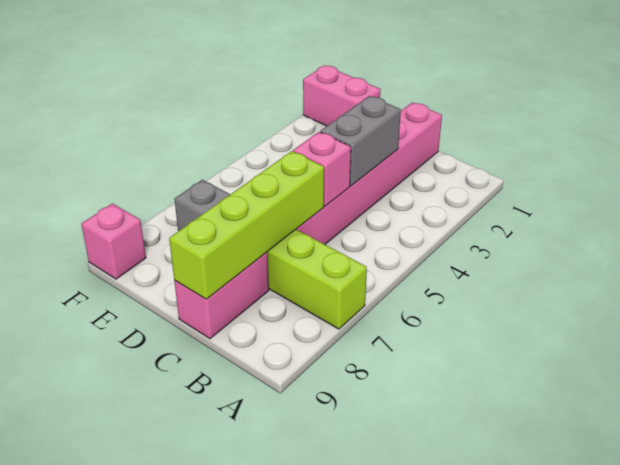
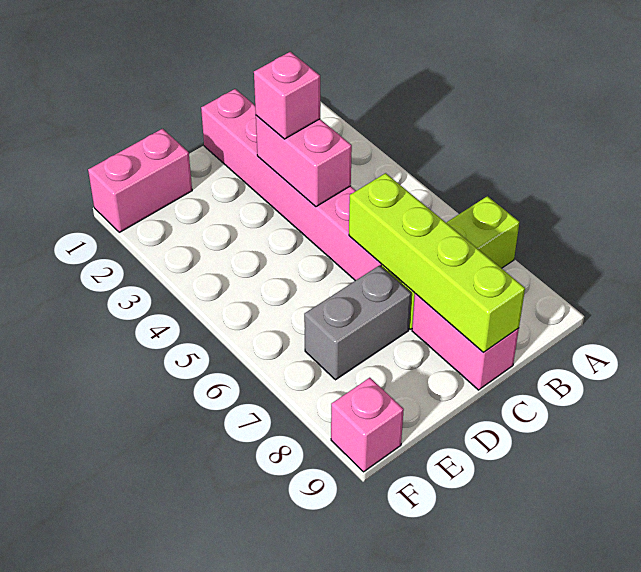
grey brick C3:C4 level 2 -> pink brick C3:C4 level 2
pink brick C5 level 2 -> pink brick C3 level 3

